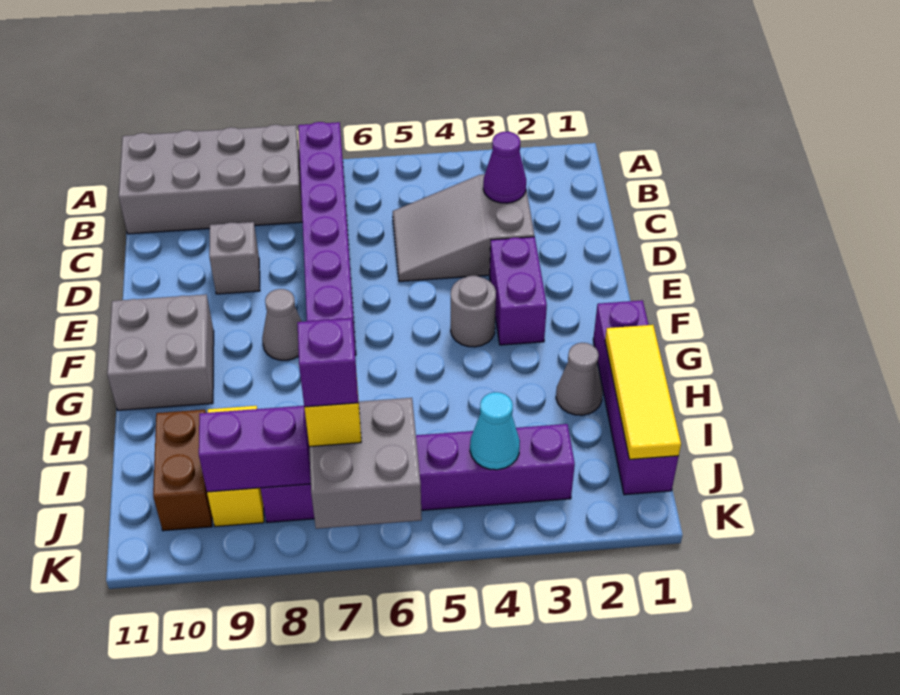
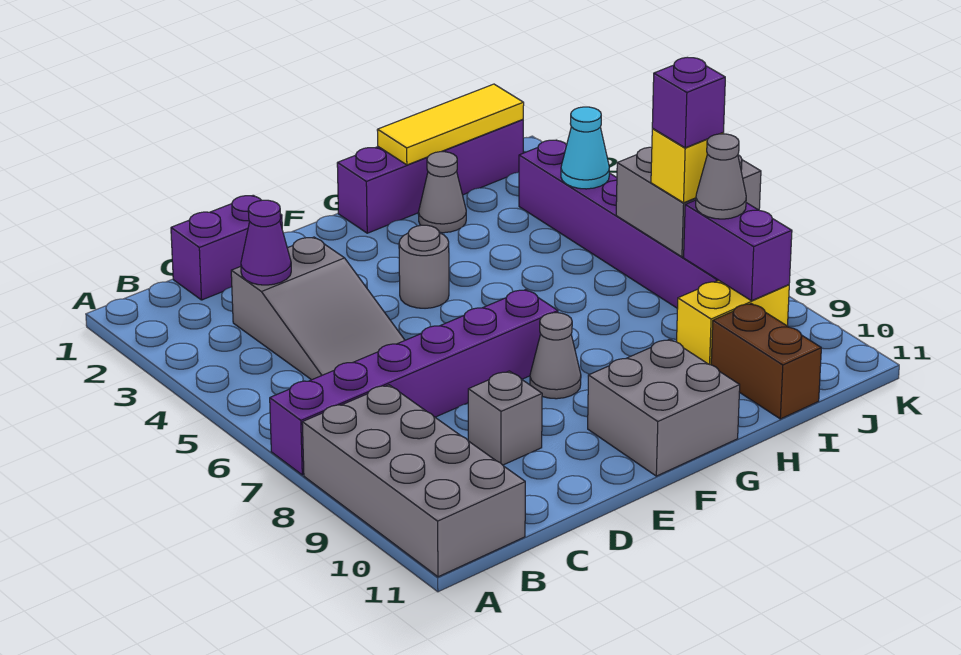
purple brick E3:F3 level 1 -> purple brick C1:D1 level 1
brown brick I10:J10 level 1 -> brown brick I10:I11 level 1
none -> grey cone J8 level 3

